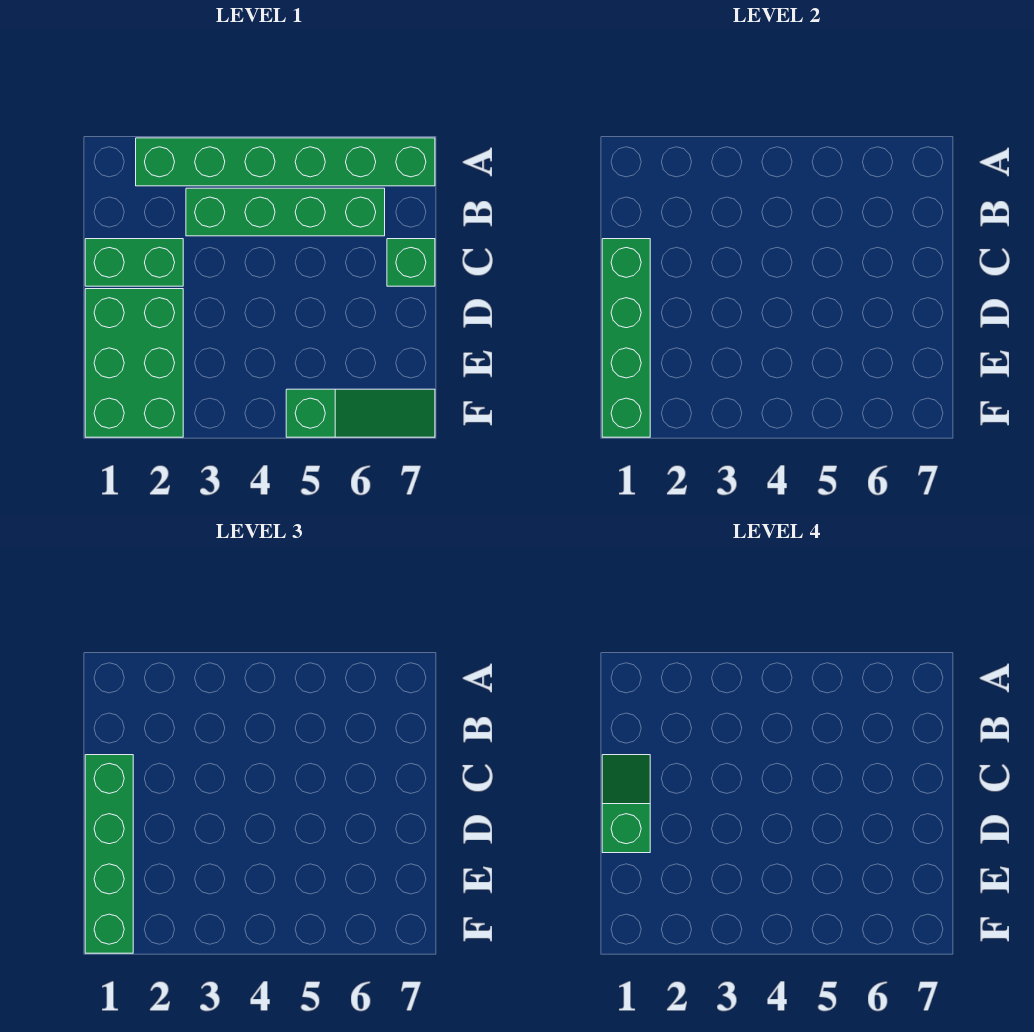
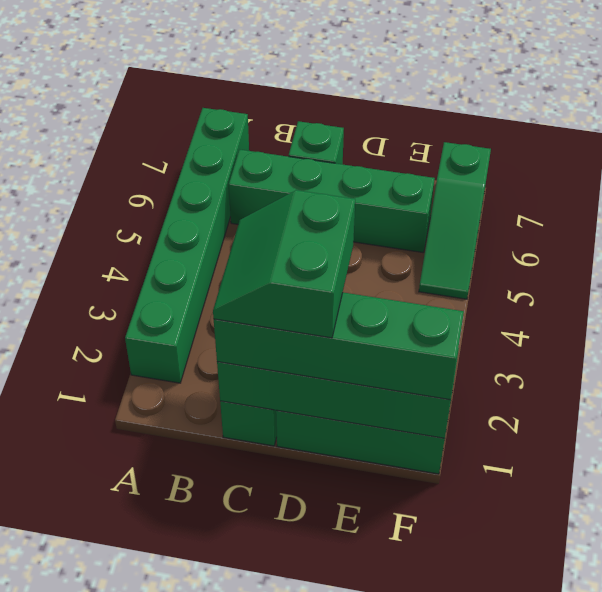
green brick B3:B6 level 1 -> green brick B6:E6 level 1
green slope C1:D1 level 4 top D -> green slope C1:D2 level 4 top D
green slope F5:F7 level 1 top 5 -> green slope F5:F7 level 1 top 7

